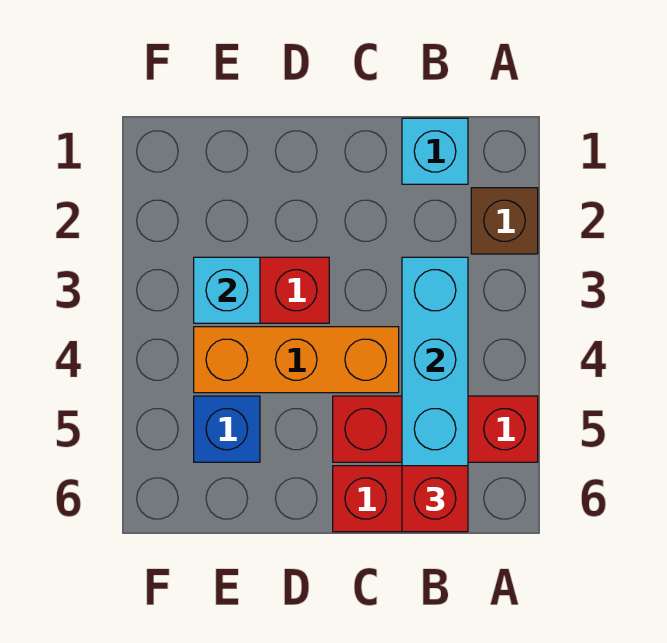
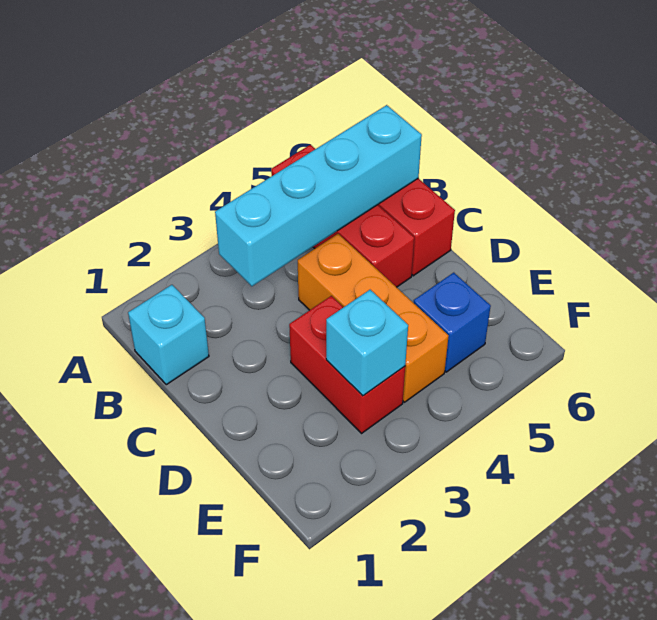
brown brick A2 level 1 -> none
red brick B6 level 3 -> none

